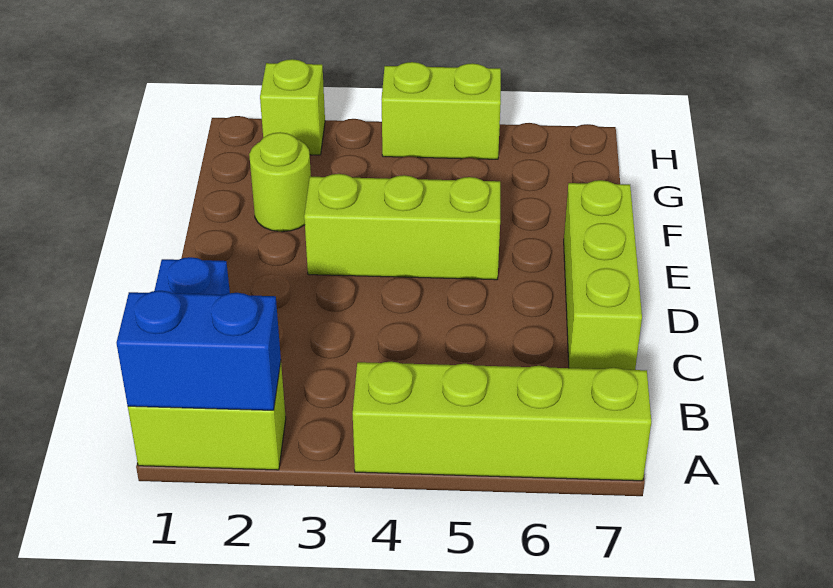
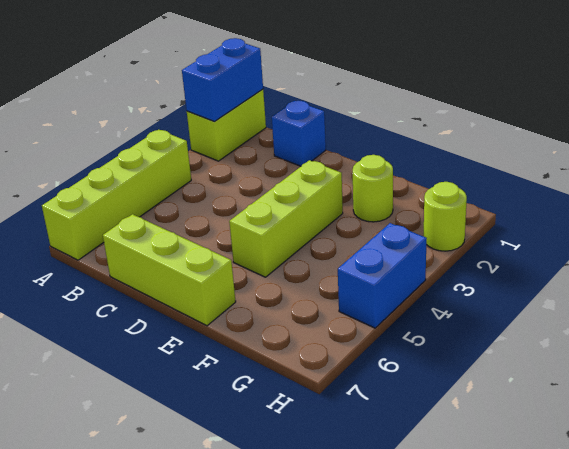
lime brick H2 level 1 -> lime round brick H2 level 1
lime brick H4:H5 level 1 -> blue brick H4:H5 level 1

